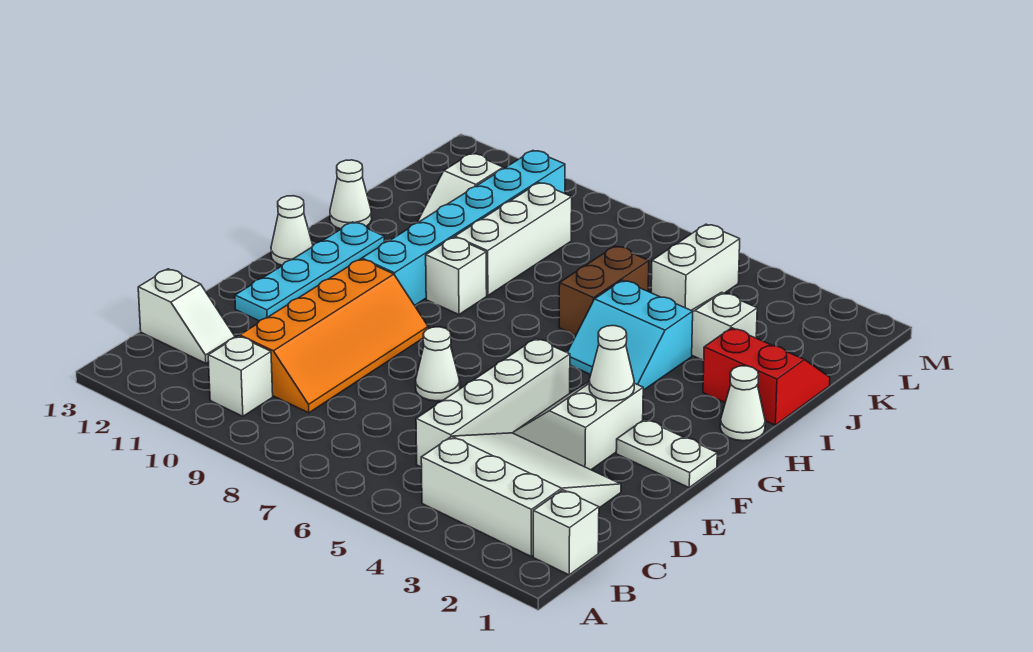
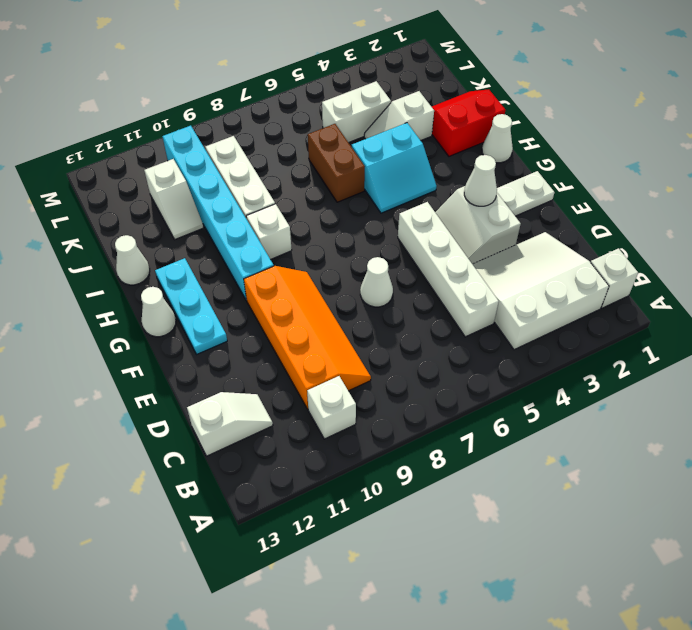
cyan plate E12:H12 level 1 -> cyan plate F12:H12 level 1
white brick K5:L5 level 1 -> white brick K4:K5 level 1

